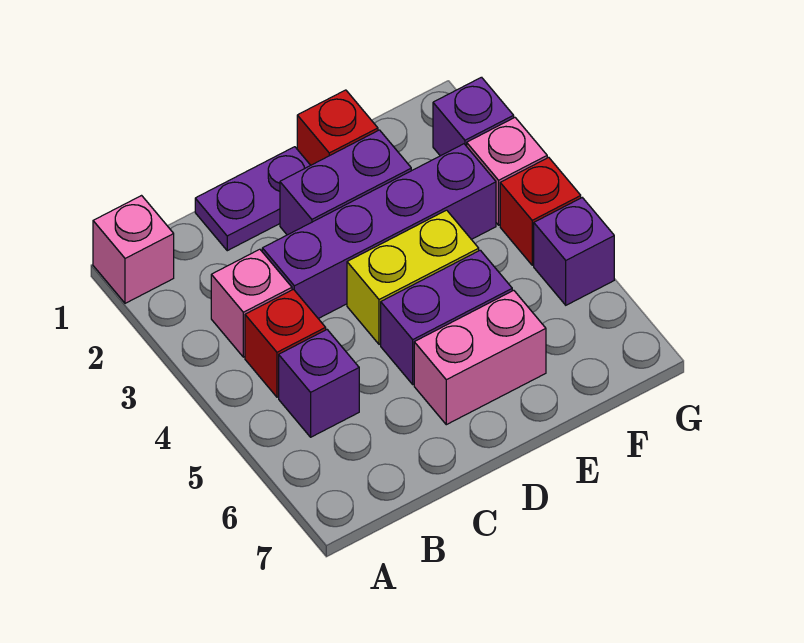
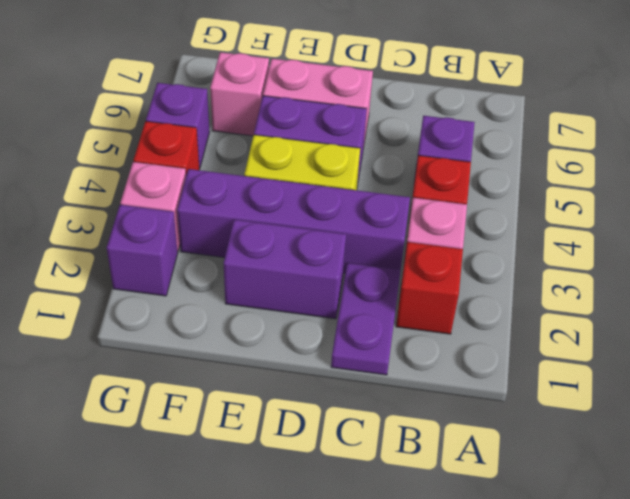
pink brick A1 level 1 -> pink brick F6 level 1
purple plate C1:D1 level 1 -> purple plate C1:C2 level 1
red brick E1 level 1 -> red brick B2 level 1

